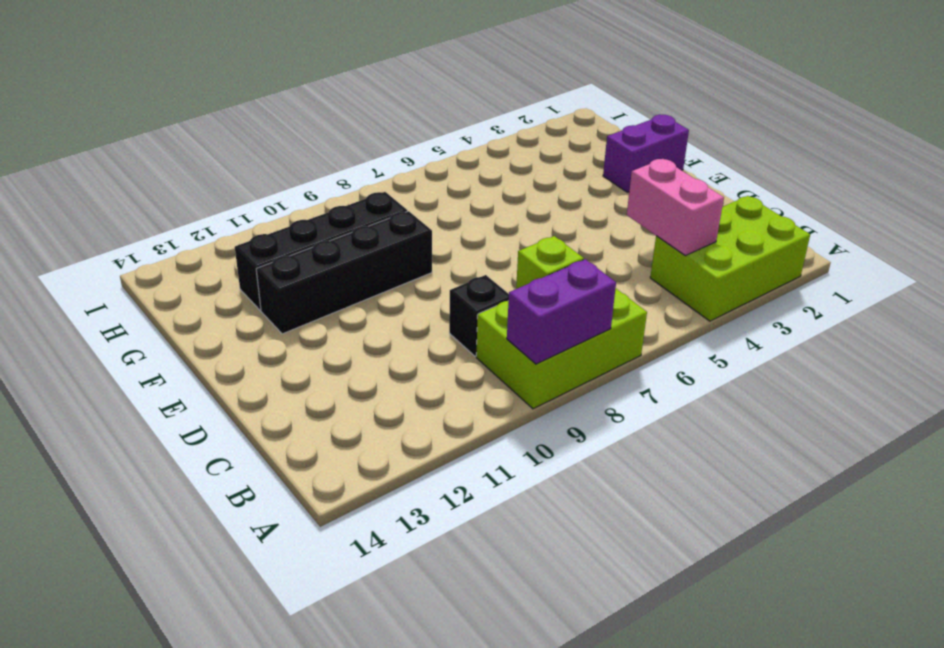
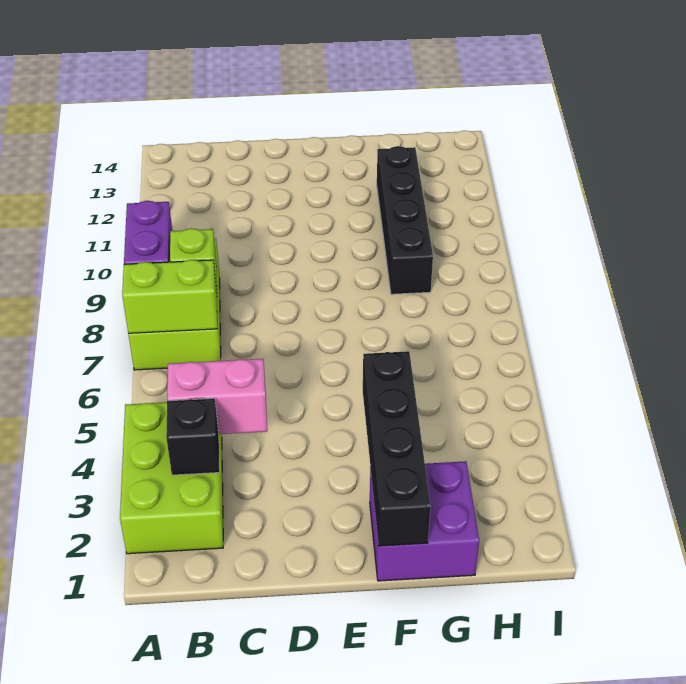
none -> lime brick A7:B7 level 2
black brick C9 level 1 -> black brick B3 level 2
purple brick F1:F2 level 1 -> purple brick F1:G2 level 1
black brick F9:F12 level 1 -> black brick F1:F4 level 2

